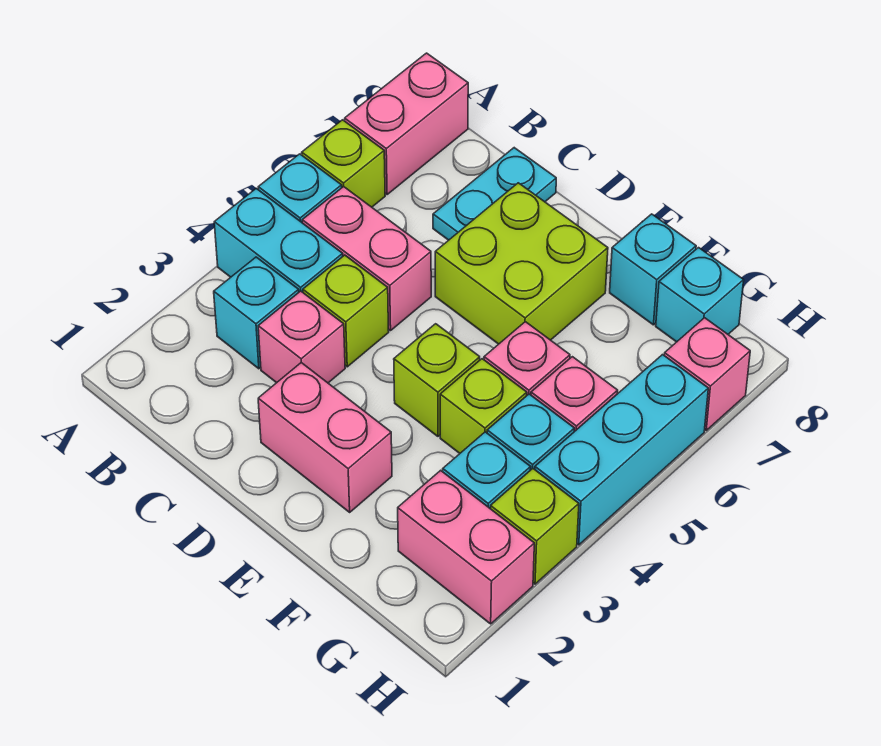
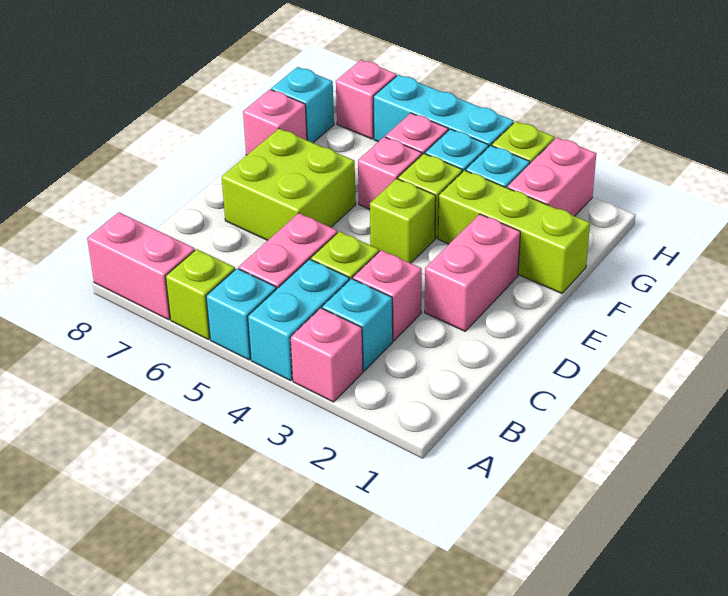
none -> pink brick A3 level 1
cyan plate C7:C8 level 1 -> none
none -> lime brick F1:F3 level 1
cyan brick F8 level 1 -> pink brick F8 level 1

